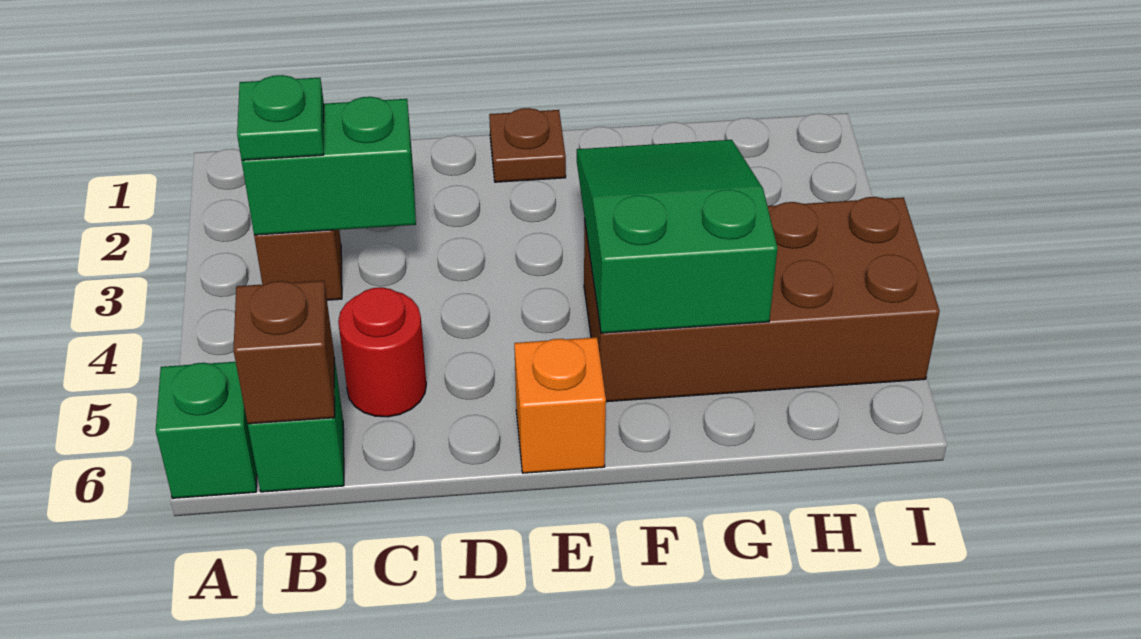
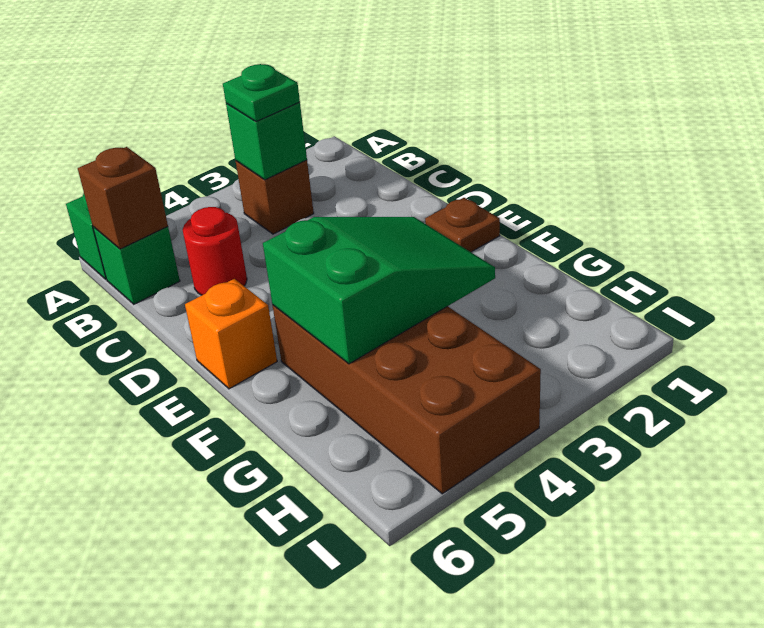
green brick B3:C3 level 2 -> green brick B3 level 2

